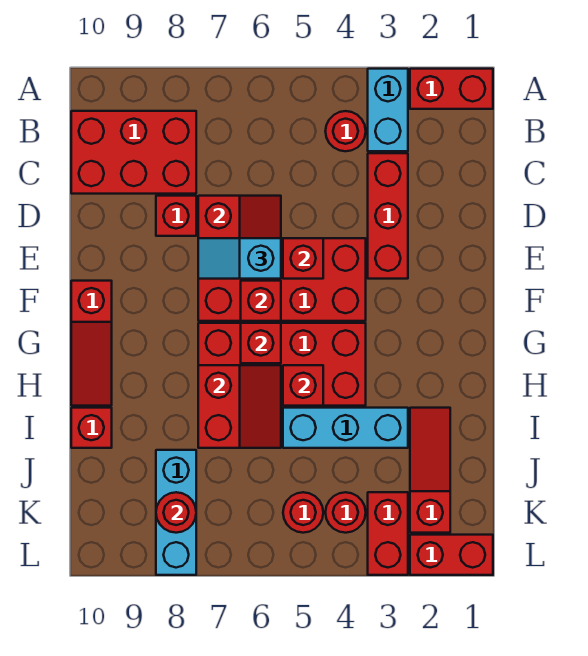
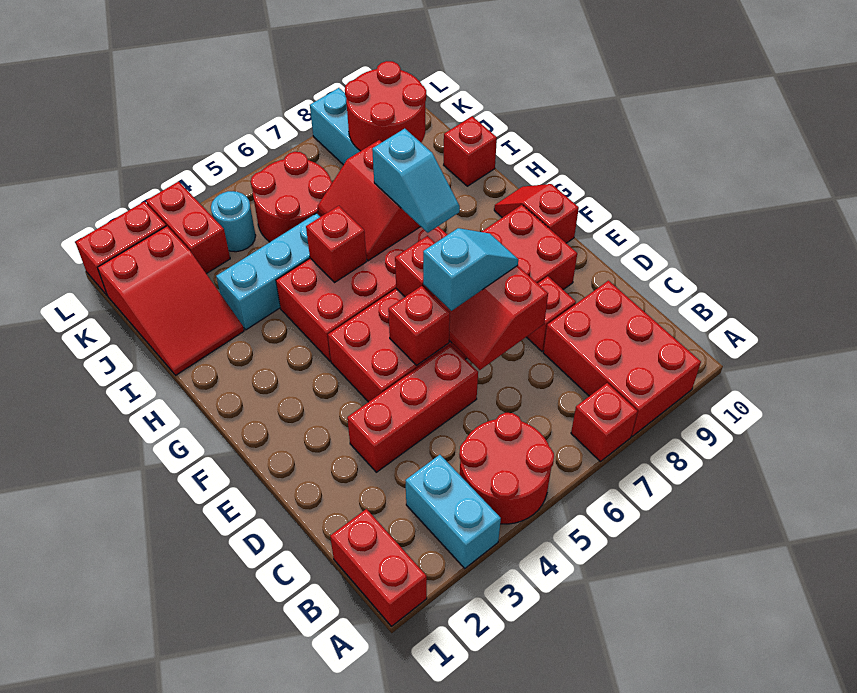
red brick A1:A2 level 1 -> red brick A1:B1 level 1
red round brick B4 level 1 -> red round brick A4:B5 level 1
red brick B8:C10 level 1 -> red brick A8:C9 level 1
red brick C3:E3 level 1 -> red brick D3:D5 level 1
red brick E4:F7 level 1 -> red brick E4:F9 level 1
red slope F10:H10 level 1 top F -> red slope F10:G10 level 1 top F
red brick G6 level 2 -> red brick A7 level 1
none -> cyan slope G7:H7 level 3 top H
red slope I2:K2 level 1 top K -> red slope I1:K2 level 1 top K
red round brick K4 level 1 -> cyan round brick K4 level 1
red round brick K5 level 1 -> red round brick J5:K6 level 1
red round brick K8 level 2 -> red round brick J8:K9 level 2

